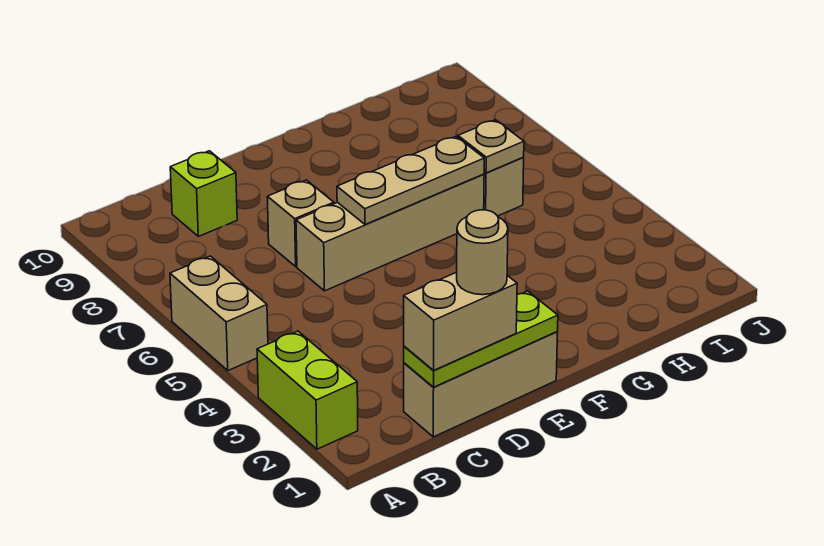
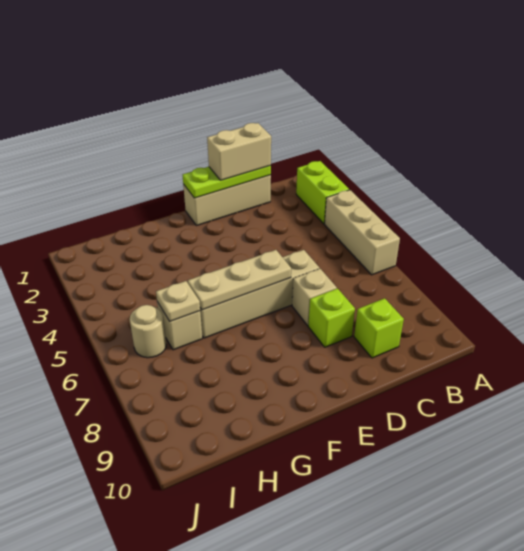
tan brick A5:A6 level 1 -> tan brick A4:A6 level 1
tan round brick D1 level 4 -> tan round brick I6 level 1
none -> lime brick D8 level 1

